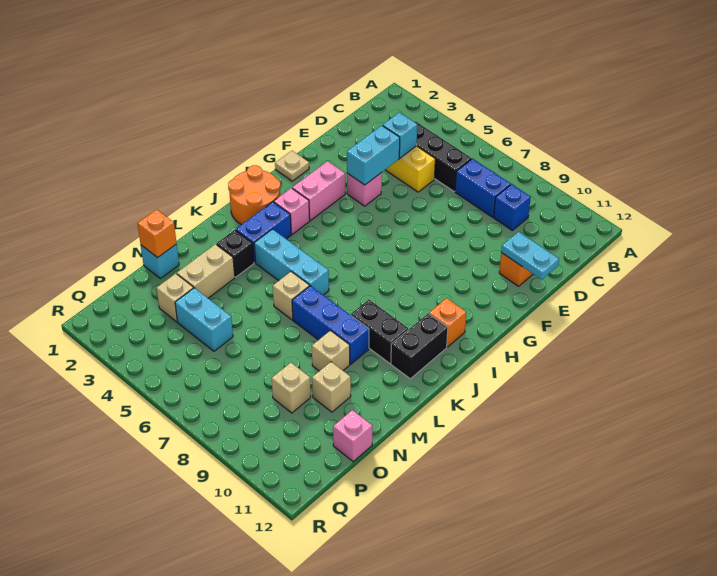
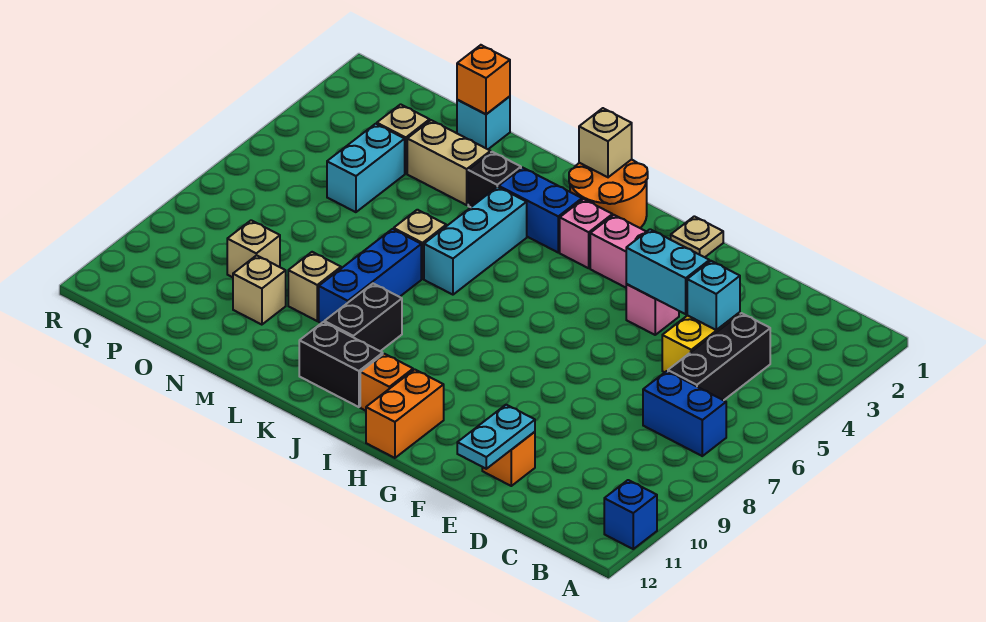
blue brick C7:C8 level 1 -> blue brick B7:C7 level 1
blue brick C9 level 1 -> blue brick A11 level 1
none -> orange brick H11:H12 level 1
none -> tan brick J1 level 2
pink brick O12 level 1 -> none

